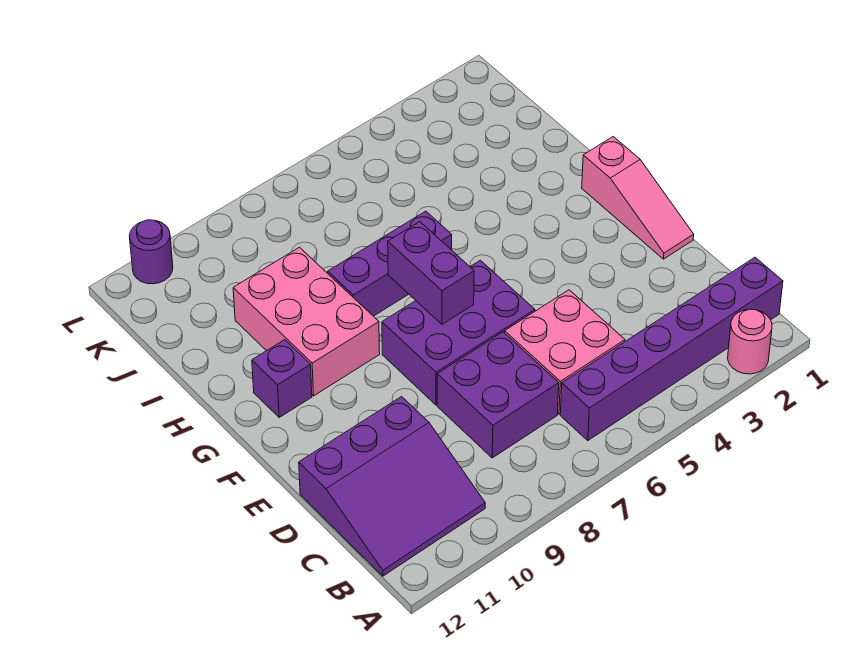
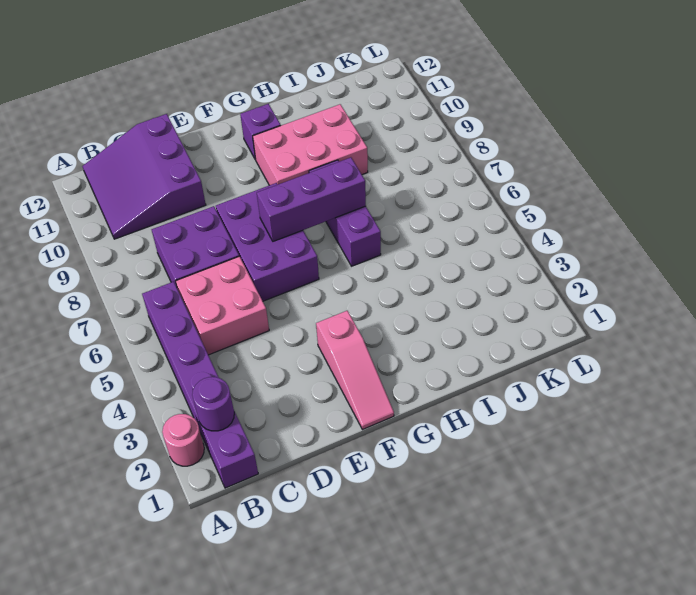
pink slope E1:G1 level 1 top G -> pink slope F1:F3 level 1 top 3
purple brick F7:G7 level 2 -> purple brick F7:H7 level 2
purple round brick L11 level 1 -> purple round brick B2 level 2

